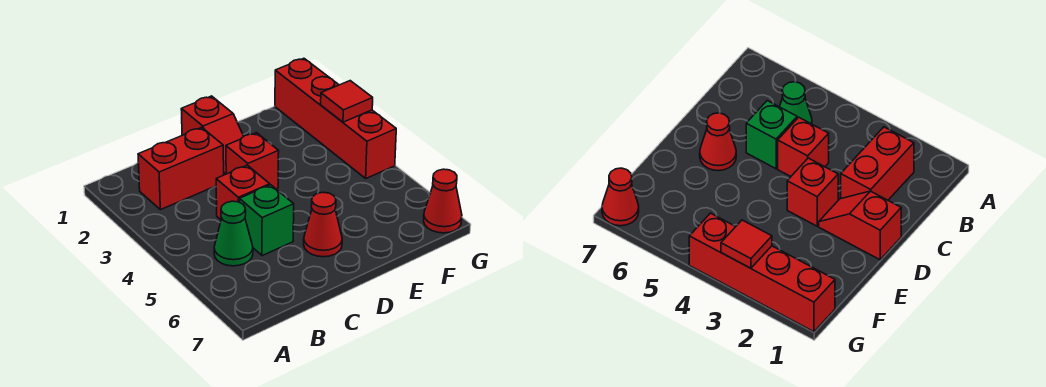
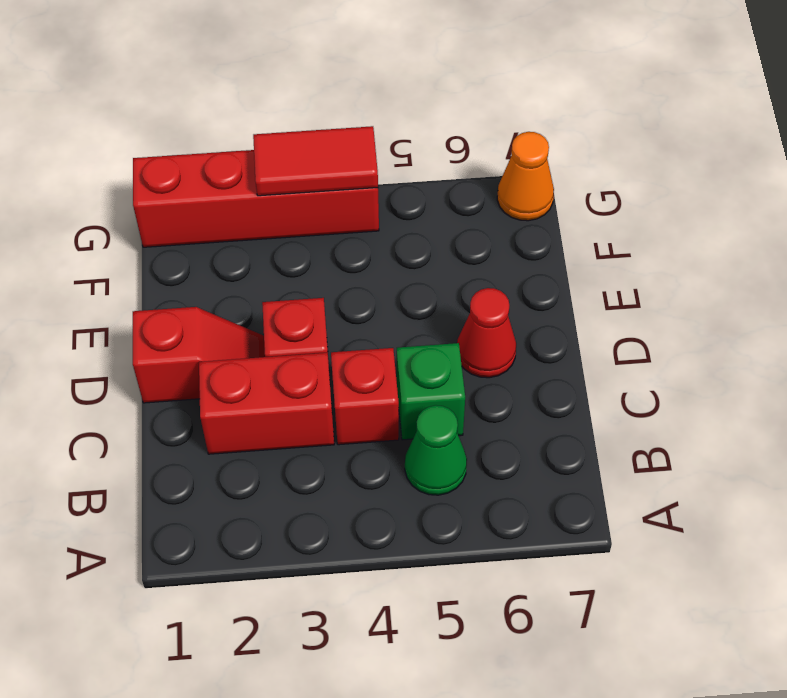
red brick B2:C2 level 1 -> red brick C2:C3 level 1
red tile G3 level 2 -> red tile G3:G4 level 2
red cone G7 level 1 -> orange cone G7 level 1

